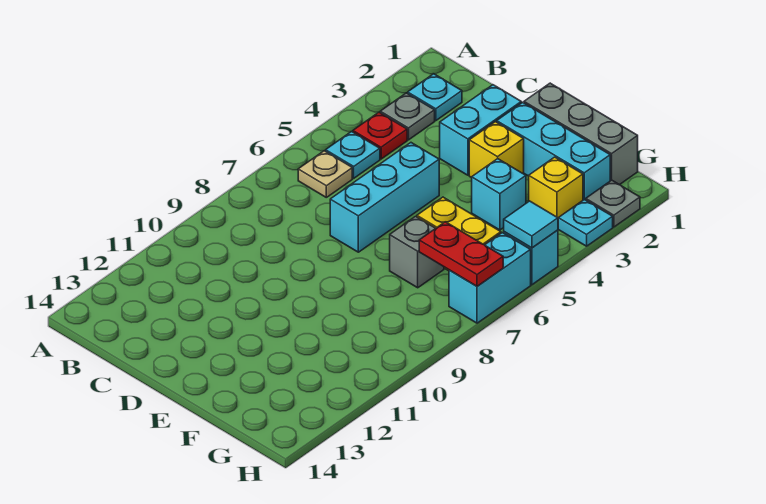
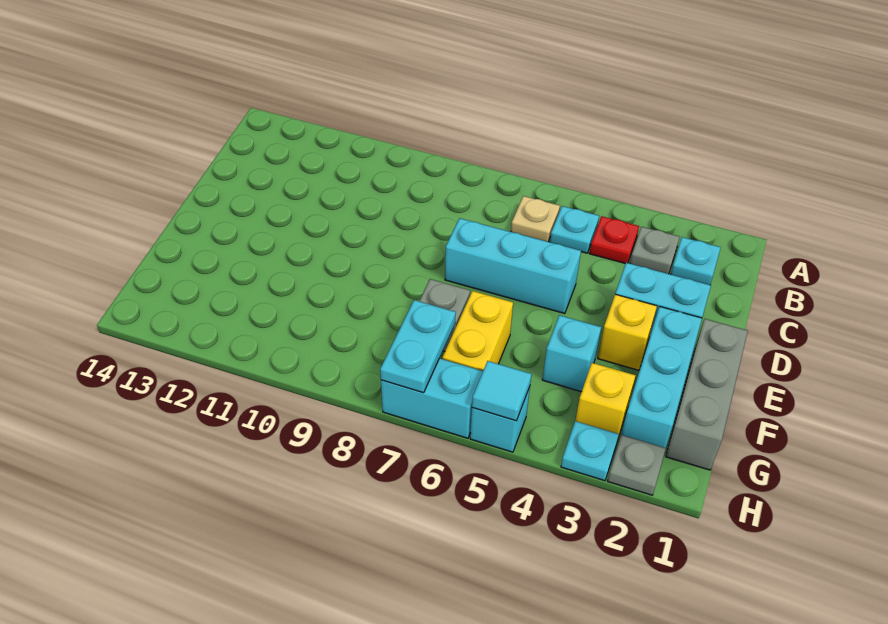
red plate G7:H7 level 2 -> cyan plate G7:H7 level 2

